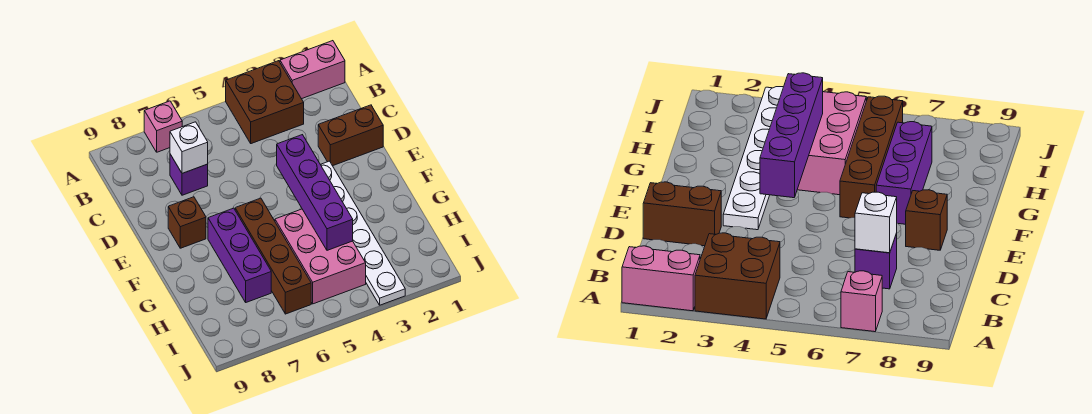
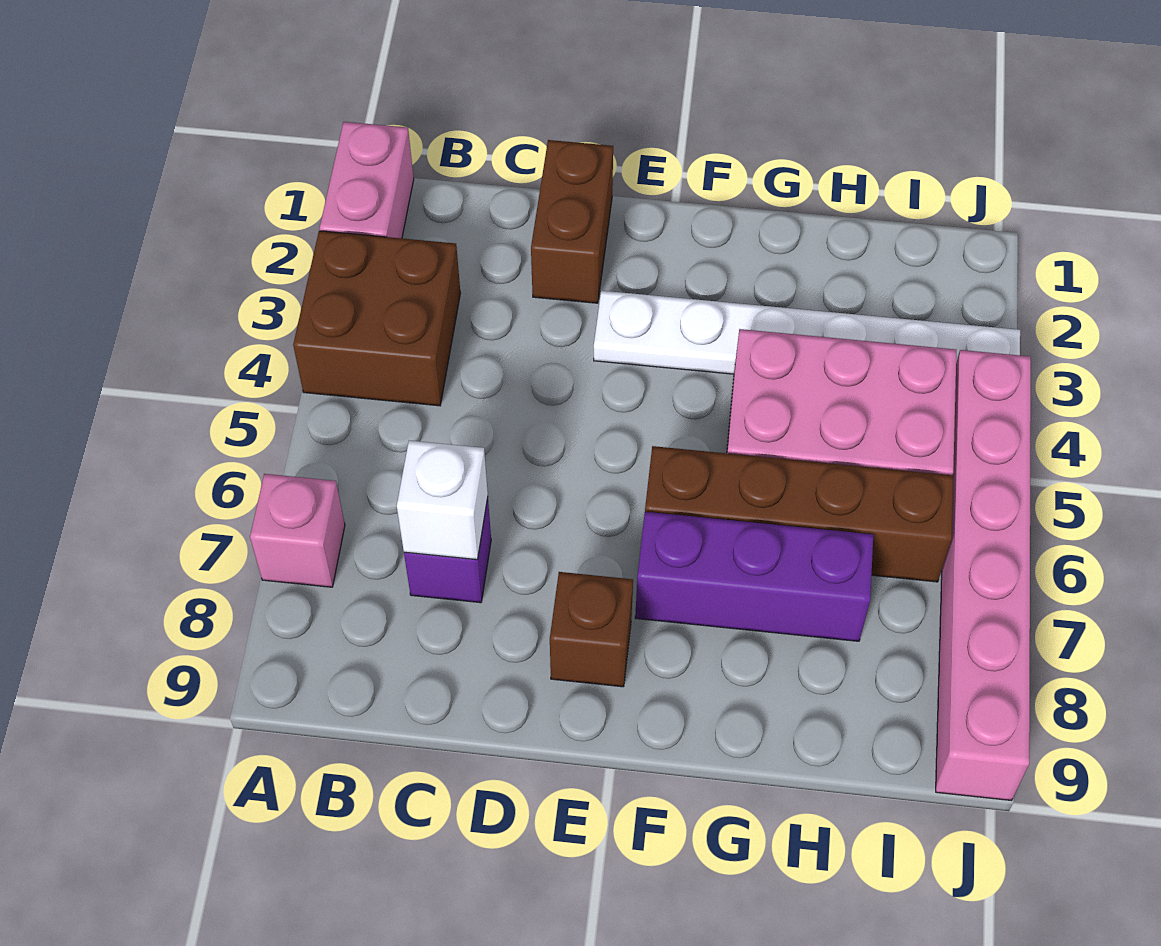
purple brick E4:H4 level 2 -> none
none -> pink brick J4:J9 level 1

